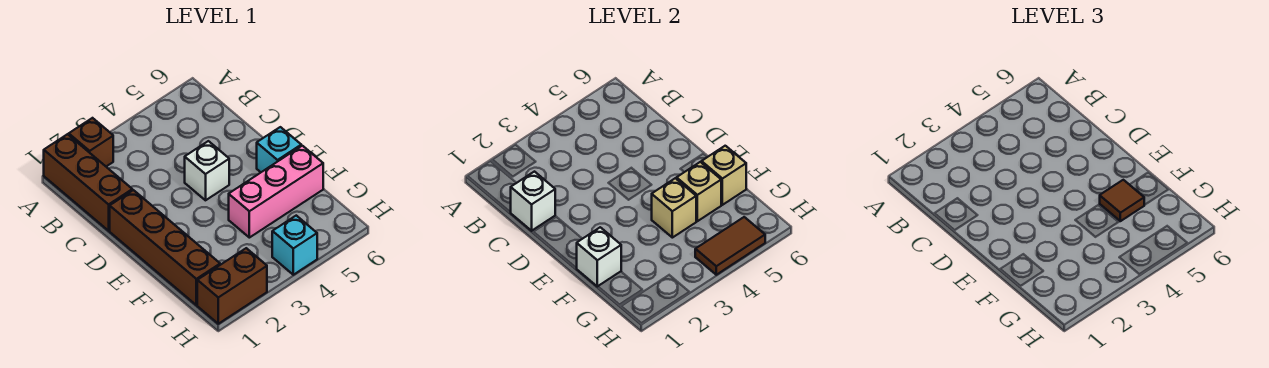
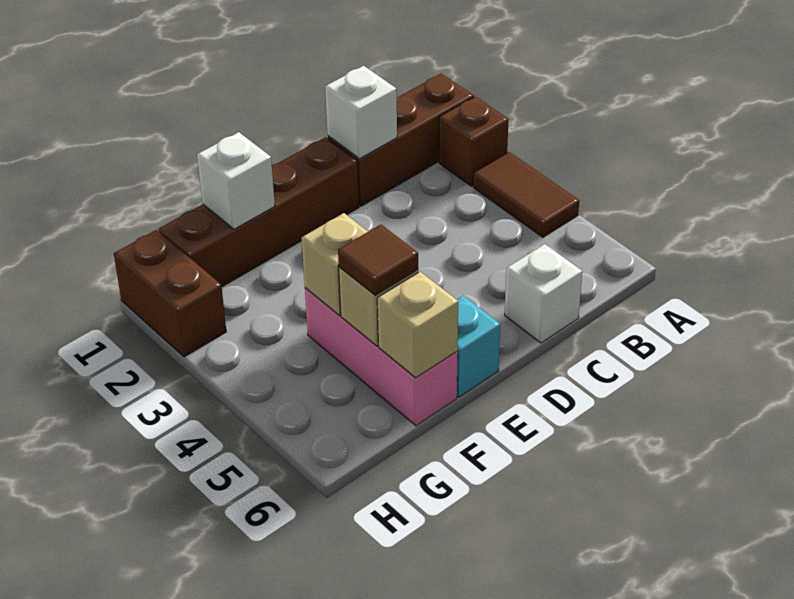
white brick D4 level 1 -> white brick C6 level 1
cyan brick H4 level 1 -> none
brown tile H4:H5 level 2 -> brown tile A3:A4 level 1

